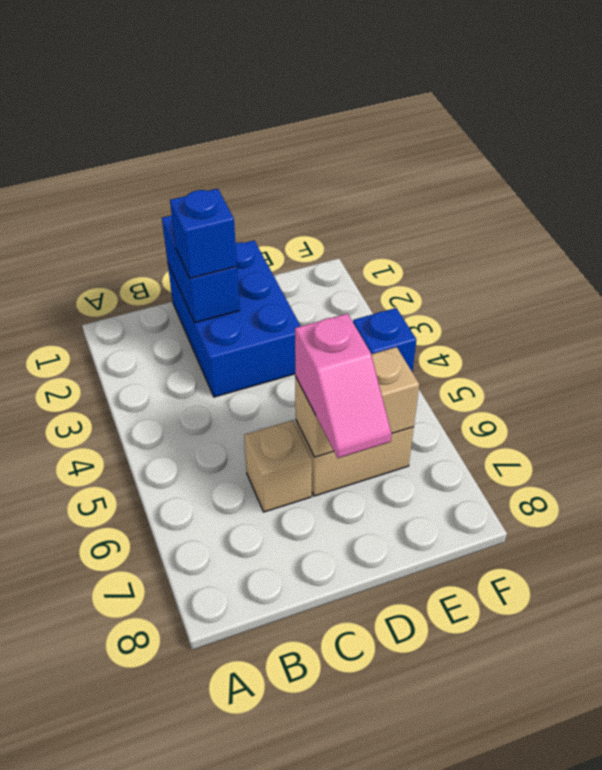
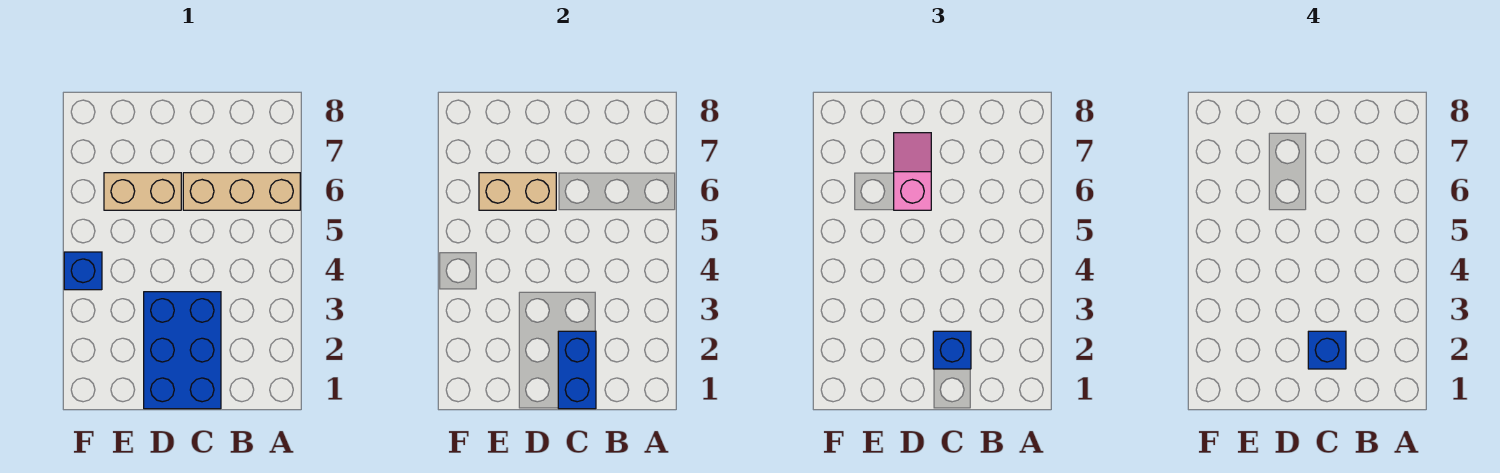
none -> blue brick C2 level 4
tan brick C6 level 1 -> tan brick A6:C6 level 1

